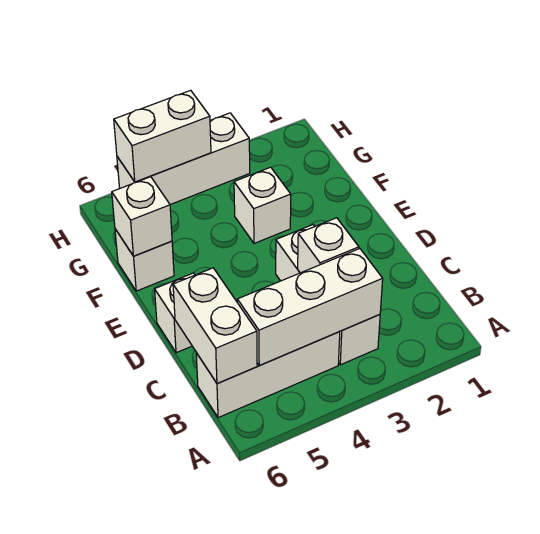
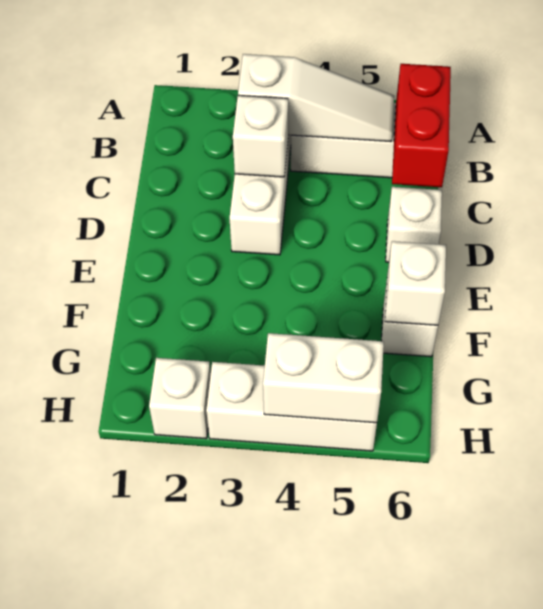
white brick B3:B5 level 2 -> white slope B3:B5 level 2 top 3
white brick B6:C6 level 2 -> red brick B6:C6 level 2
white brick F3 level 1 -> white brick H2 level 1

